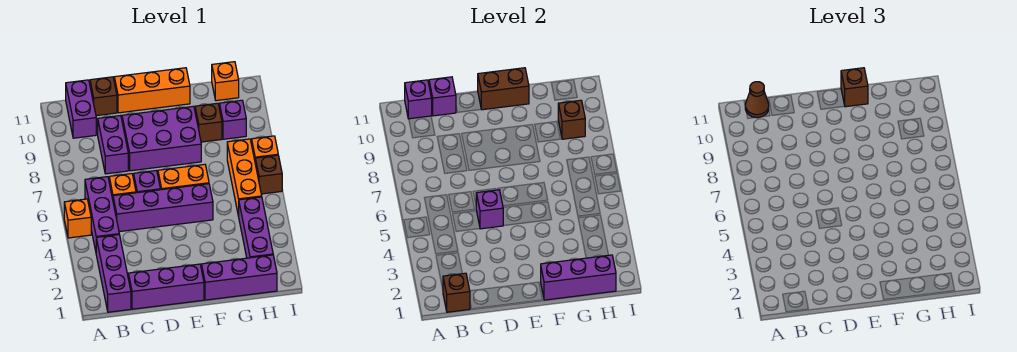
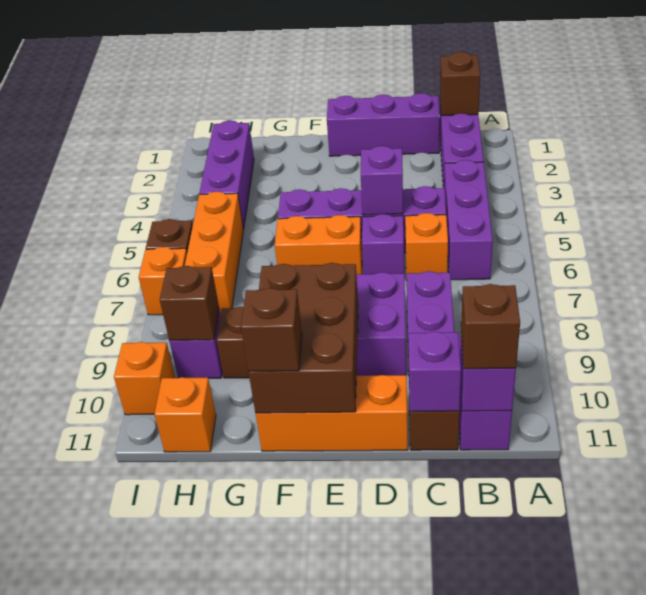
orange brick A5 level 1 -> orange brick I10 level 1
brown cone B11 level 3 -> brown brick B11 level 3
brown brick E11:F11 level 2 -> brown brick E9:F11 level 2
purple brick F1:H1 level 1 -> none
purple brick F1:H1 level 2 -> none

